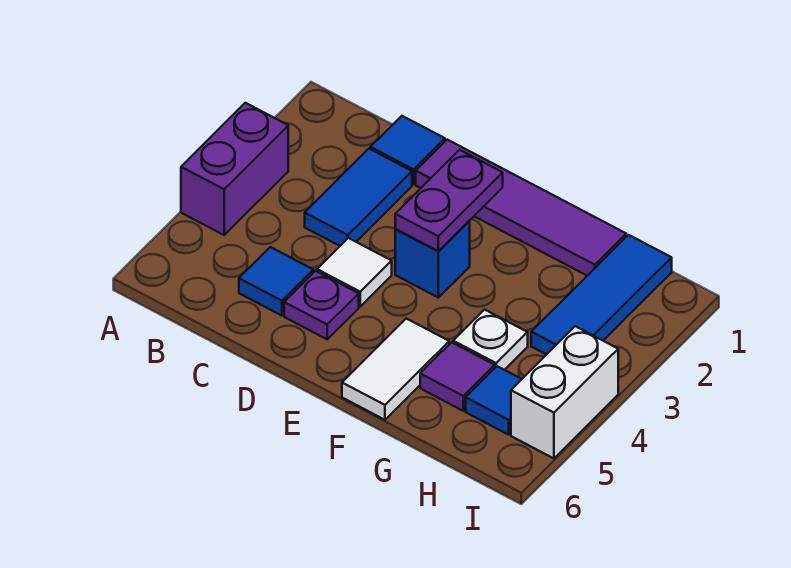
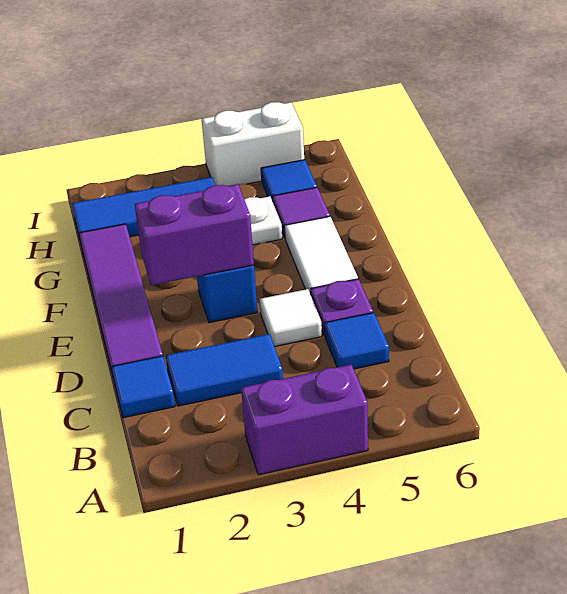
purple plate E2:E3 level 2 -> purple brick E2:E3 level 2
white tile F5:F6 level 1 -> white tile E5:F5 level 1

